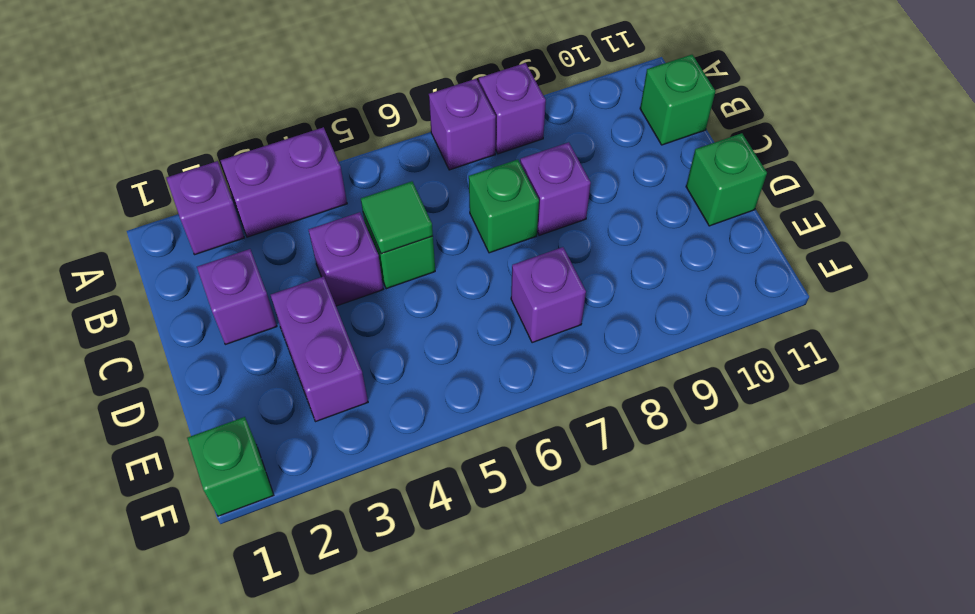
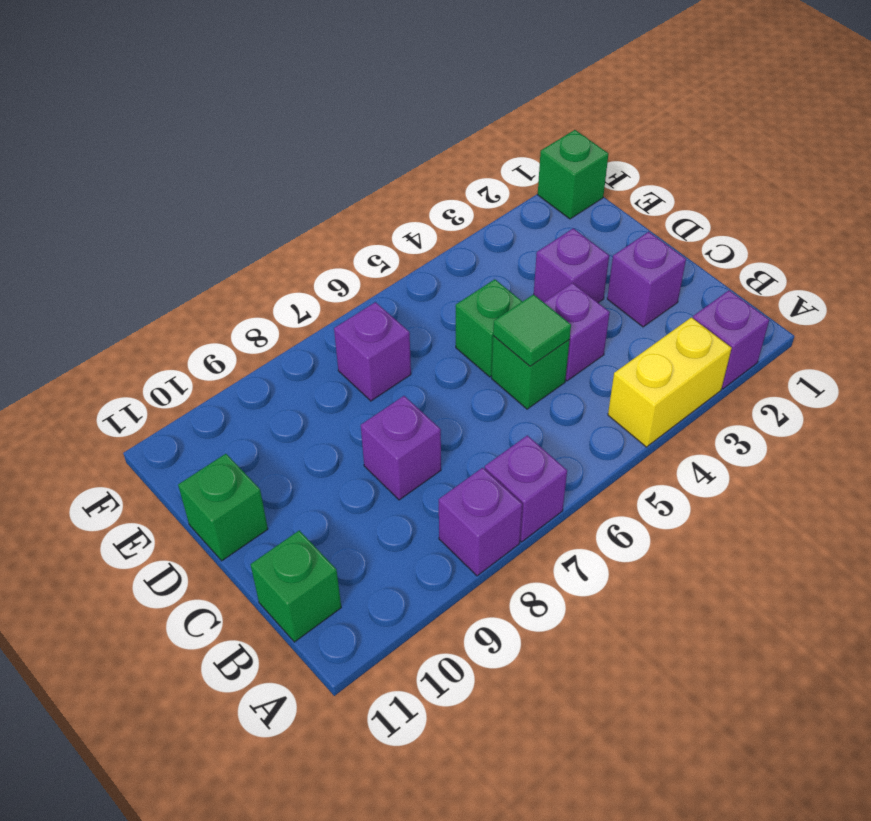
purple brick A3:A4 level 1 -> yellow brick A3:A4 level 1
green brick C7 level 1 -> green brick D5 level 1
purple brick D3:E3 level 1 -> purple brick D3 level 1

